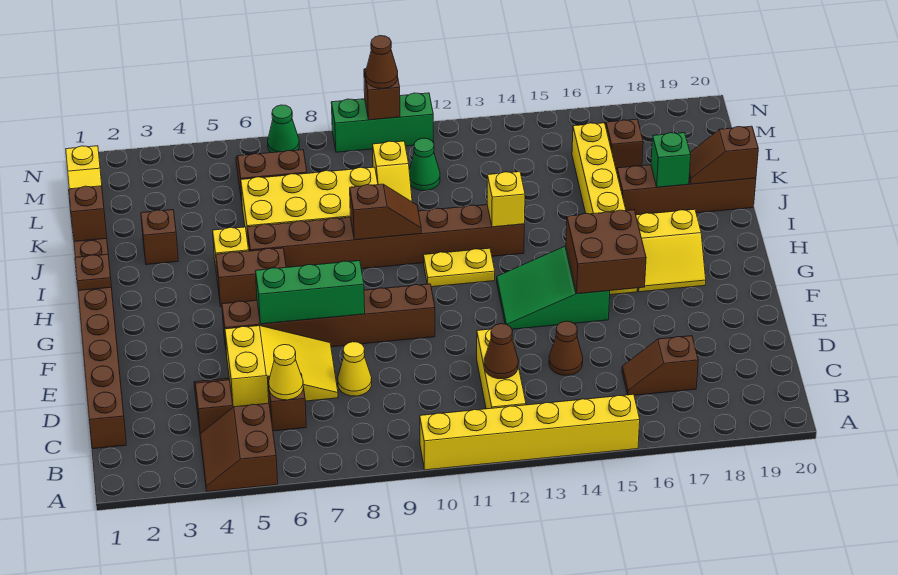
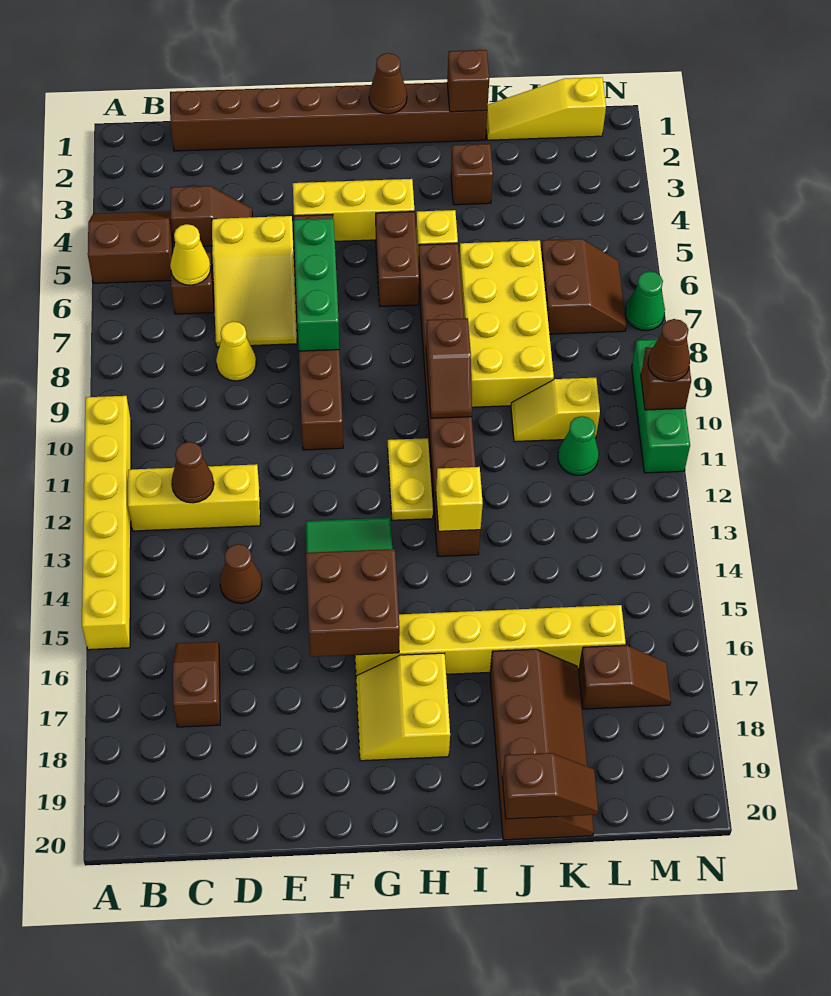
none -> yellow brick F4:H4 level 1
brown plate H1 level 2 -> brown cone H1 level 2
green brick J18 level 2 -> none
brown slope J19:J20 level 2 top 20 -> brown slope J20:K20 level 2 top J

